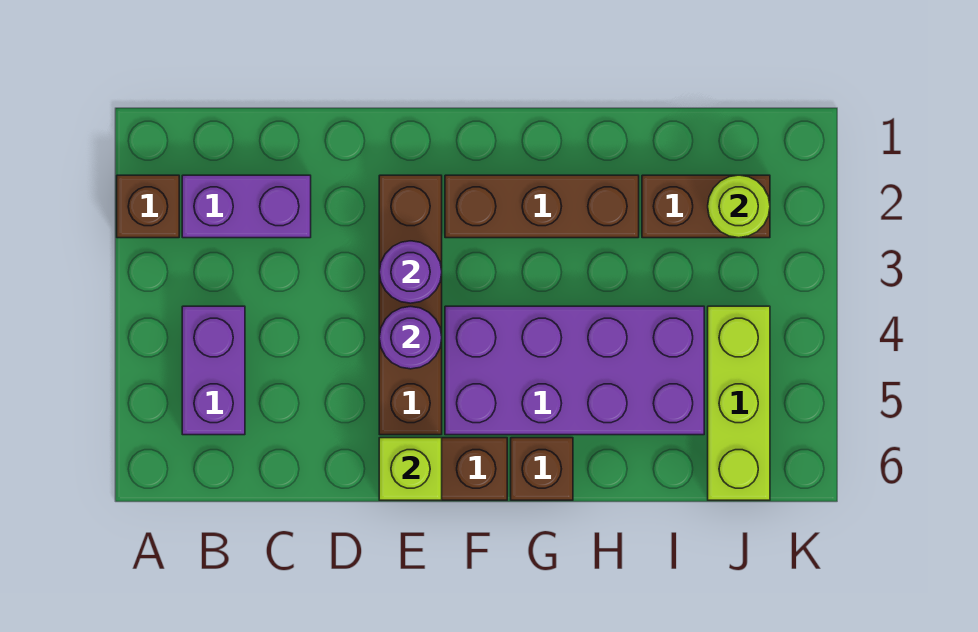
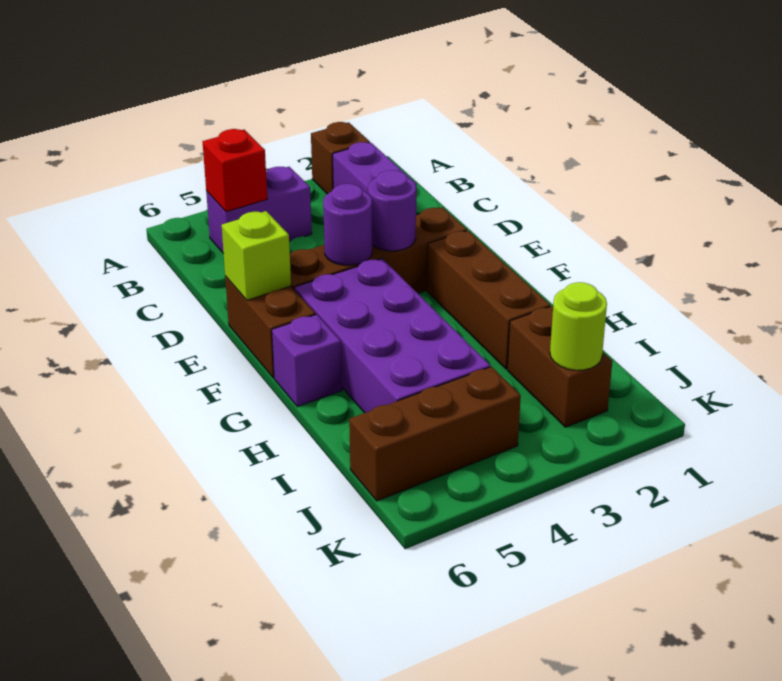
none -> red brick B5 level 2
brown brick G6 level 1 -> purple brick G6 level 1
lime brick J4:J6 level 1 -> brown brick J4:J6 level 1

